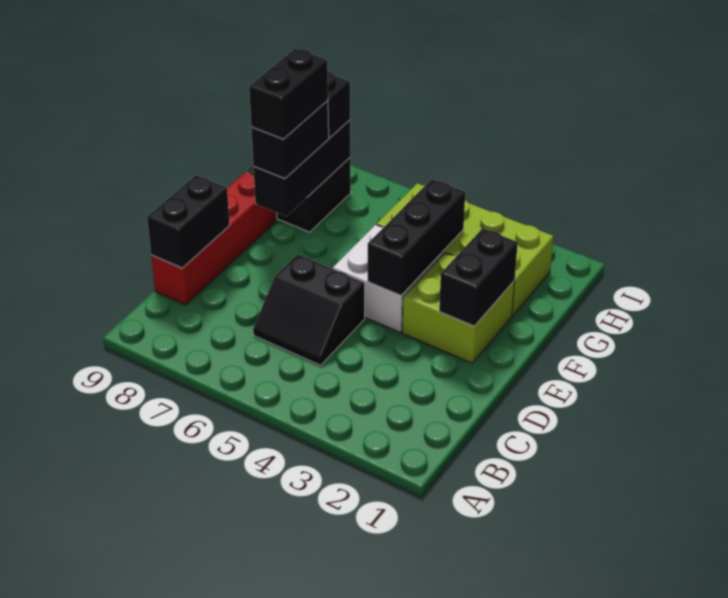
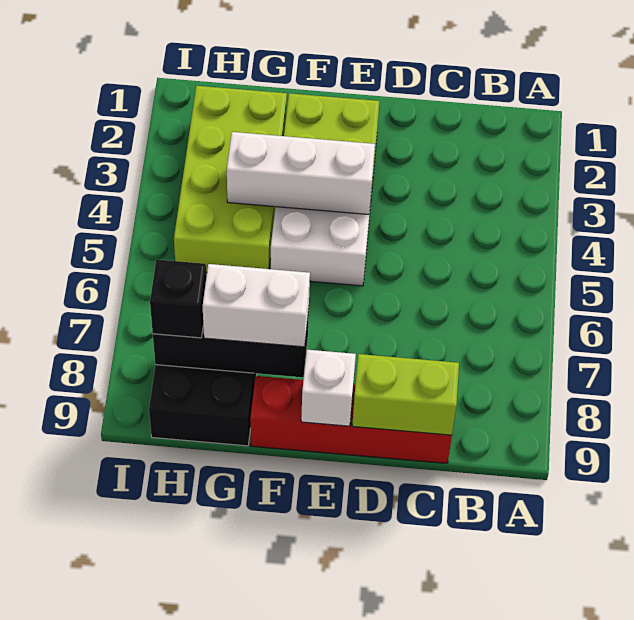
black slope C5:D6 level 1 top D -> none
black brick C9:D9 level 2 -> lime brick C9:D9 level 2
black brick E2:F2 level 2 -> none
black brick E4:G4 level 2 -> white brick E4:G4 level 2
none -> white brick E9 level 2
black brick F8:G8 level 3 -> white brick F8:G8 level 3
black brick F8:G8 level 4 -> none

